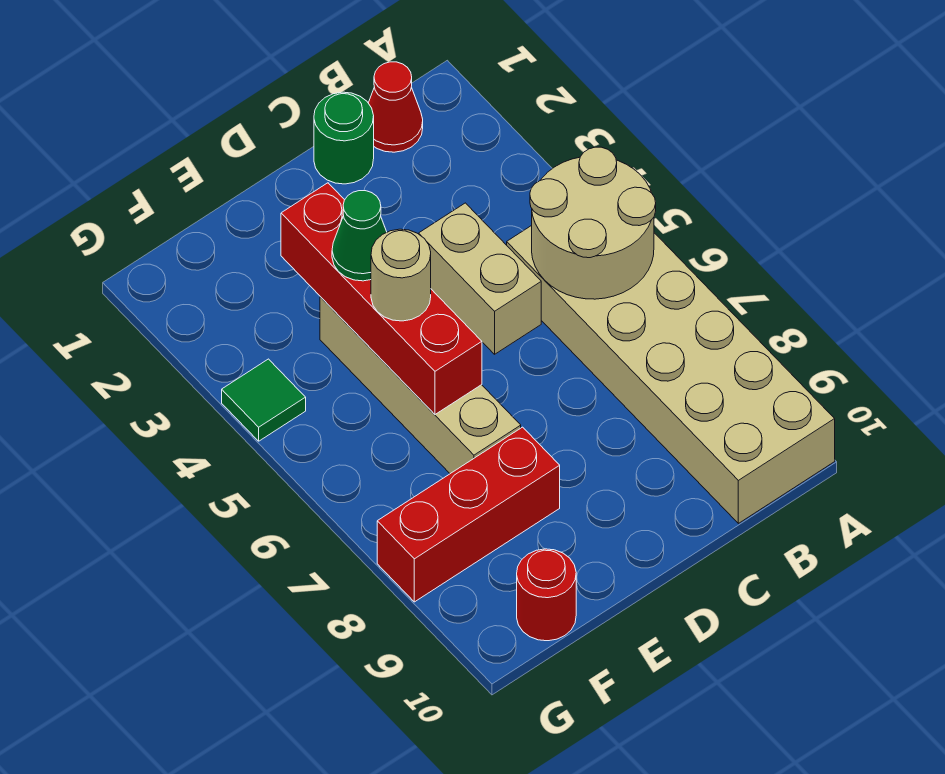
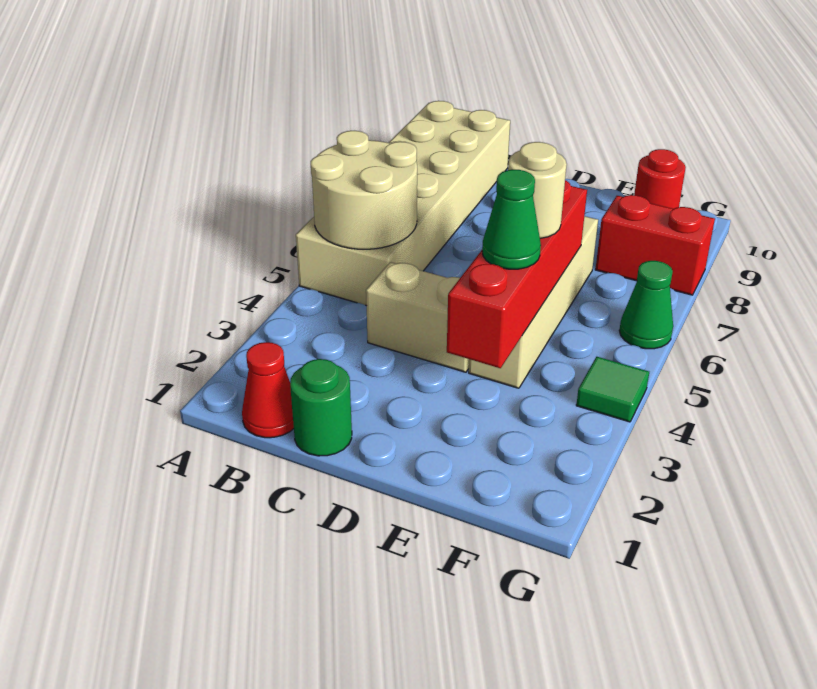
tan brick C4:C5 level 1 -> tan brick C4:D4 level 1
red brick E8:G8 level 1 -> red brick F8:G8 level 1
none -> green cone G6 level 1

